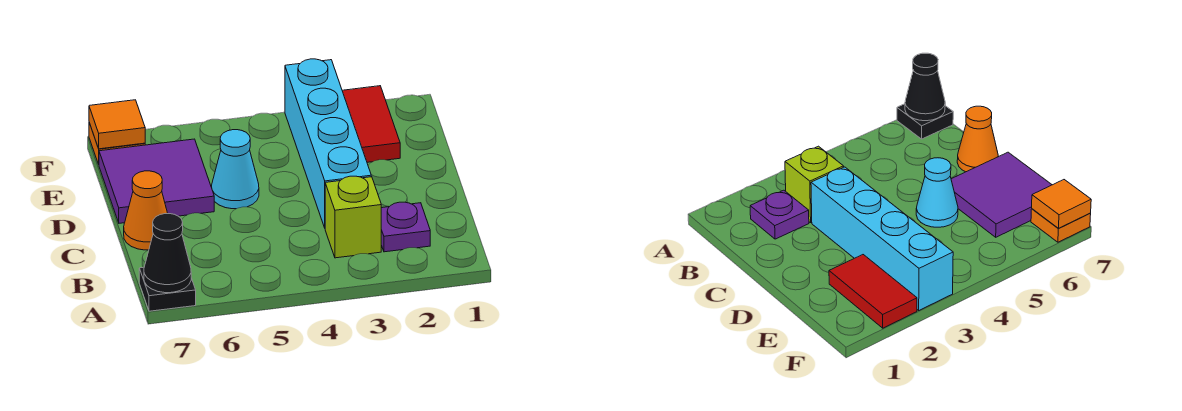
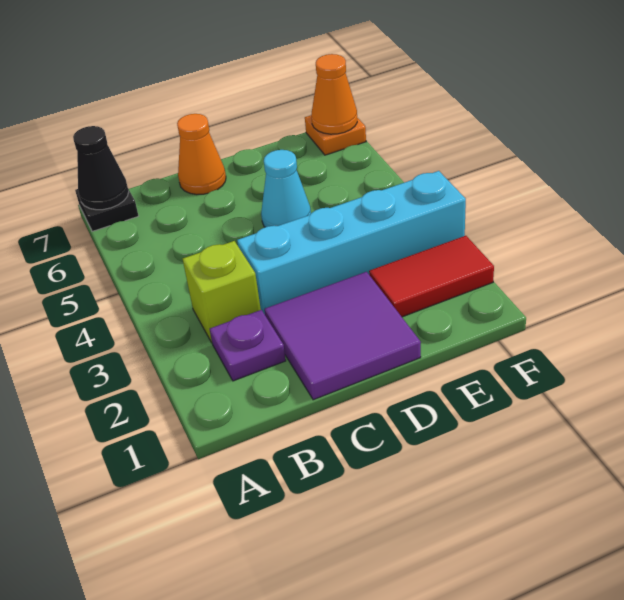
purple tile D6:E7 level 1 -> purple tile C1:D2 level 1
orange tile F7 level 2 -> orange cone F7 level 2

